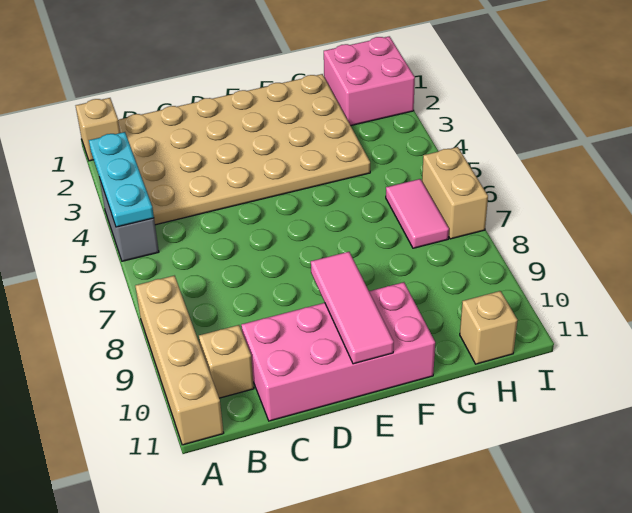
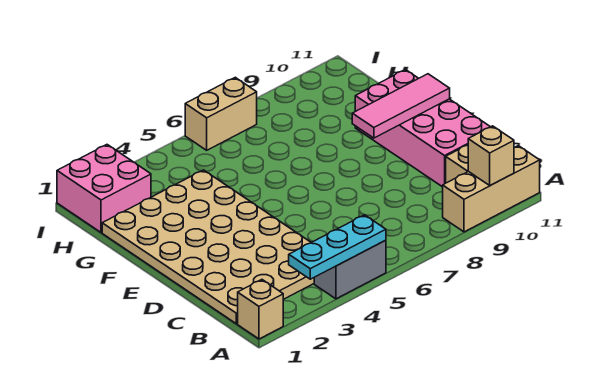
tan brick A8:A11 level 1 -> tan brick A9:A11 level 1
pink tile H6:H7 level 1 -> none
tan brick H11 level 1 -> tan brick A10 level 2

